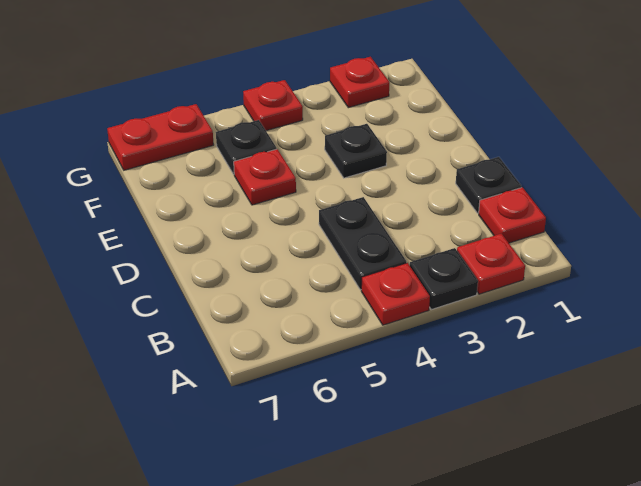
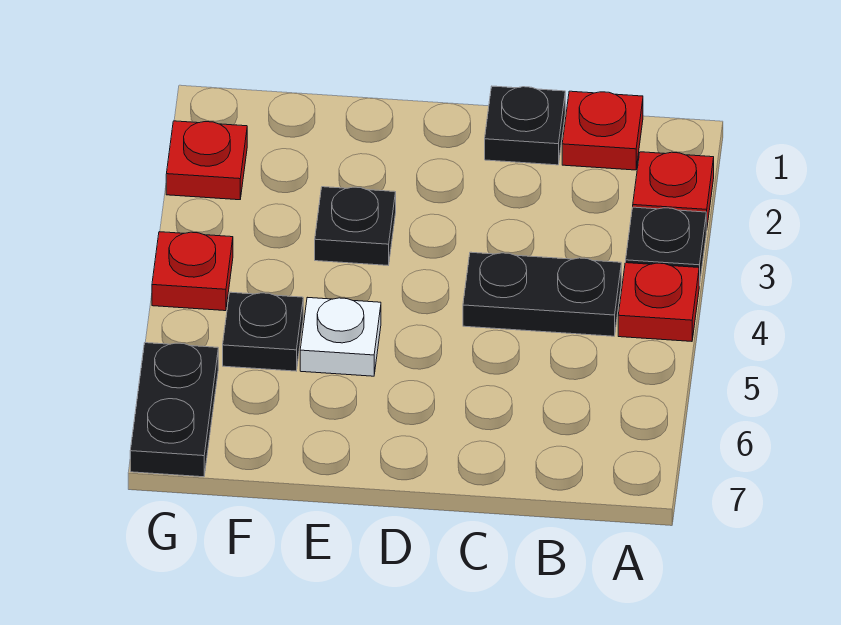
red plate E5 level 1 -> white plate E5 level 1
red plate G6:G7 level 1 -> black plate G6:G7 level 1

